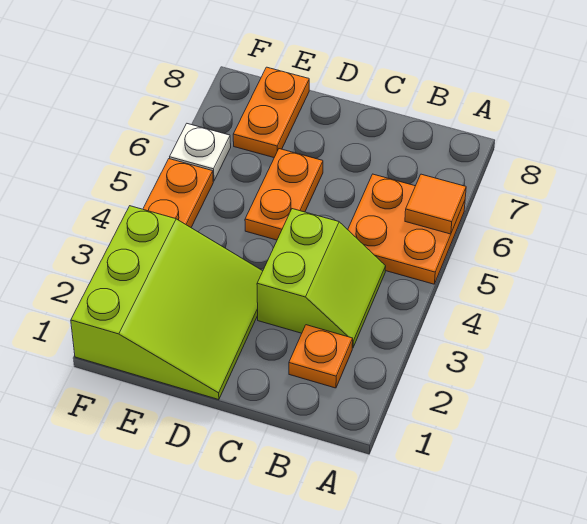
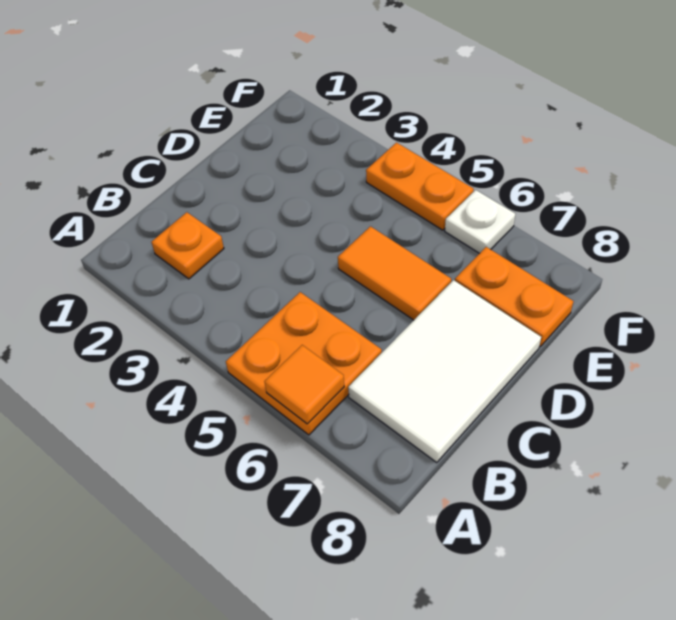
lime slope B3:C4 level 1 top C -> none
none -> white tile B7:D8 level 1
lime slope D1:F3 level 1 top F -> none
orange plate D5:D6 level 1 -> orange tile D5:D6 level 1

